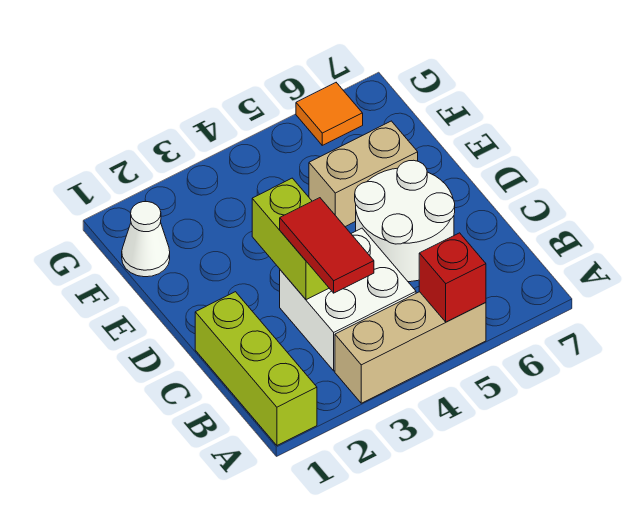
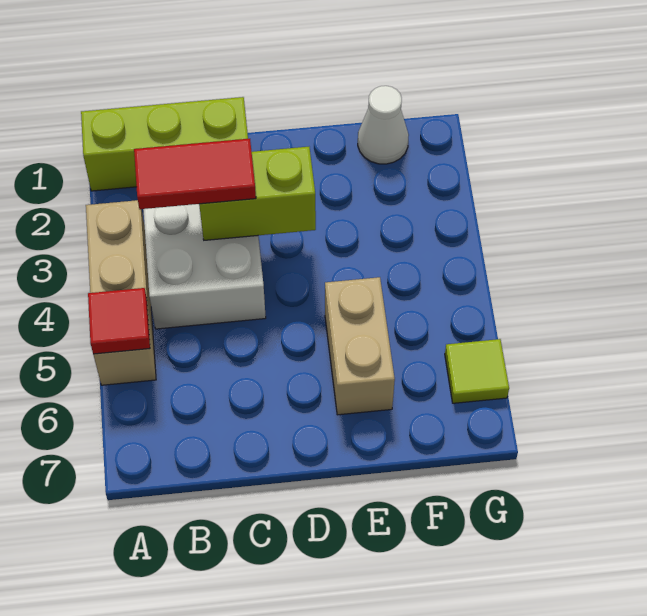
red brick A5 level 2 -> red tile A5 level 2
white round brick C5:D6 level 1 -> none
orange tile G6 level 1 -> lime tile G6 level 1

